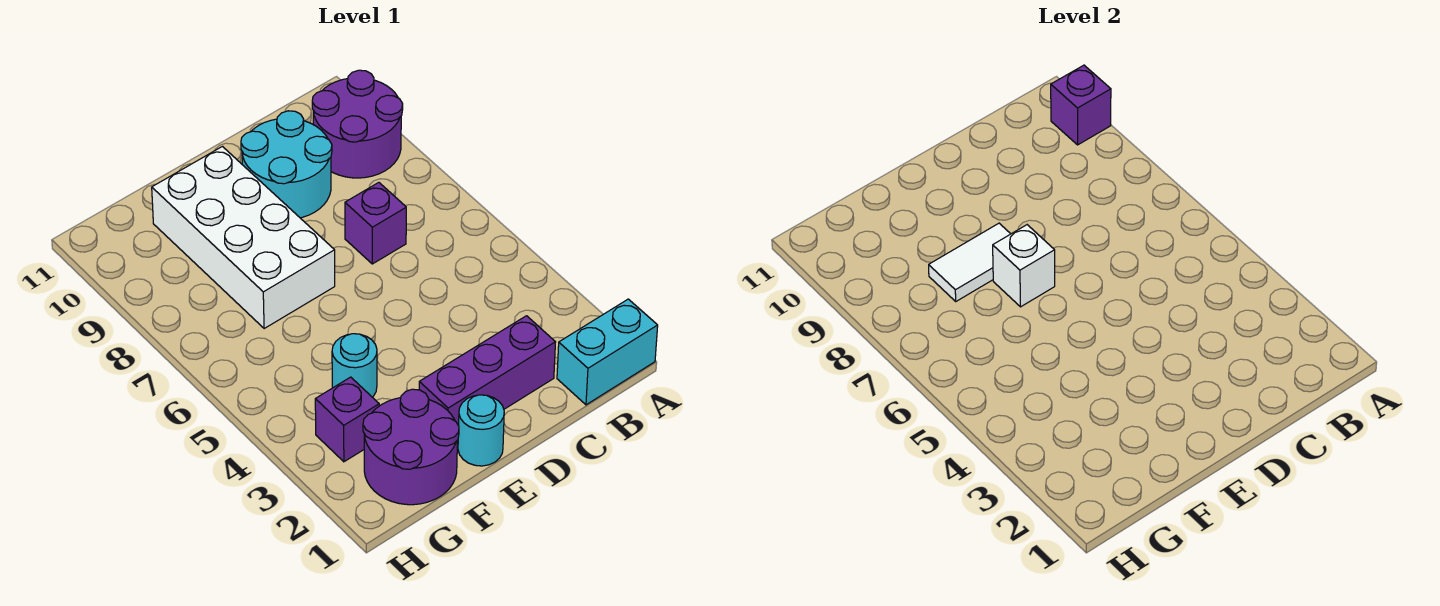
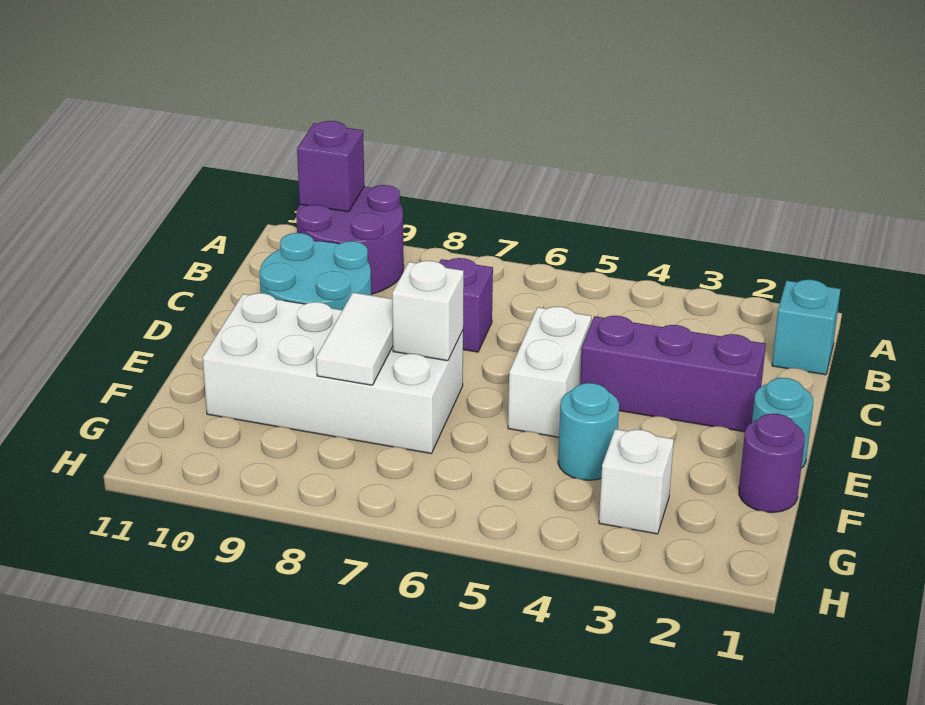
cyan brick A1:B1 level 1 -> cyan brick B1 level 1
purple brick C2:E2 level 1 -> purple brick D2:D4 level 1
none -> white brick D5:E5 level 1
purple round brick F1:G2 level 1 -> purple round brick F1 level 1
purple brick G3 level 1 -> white brick G3 level 1

